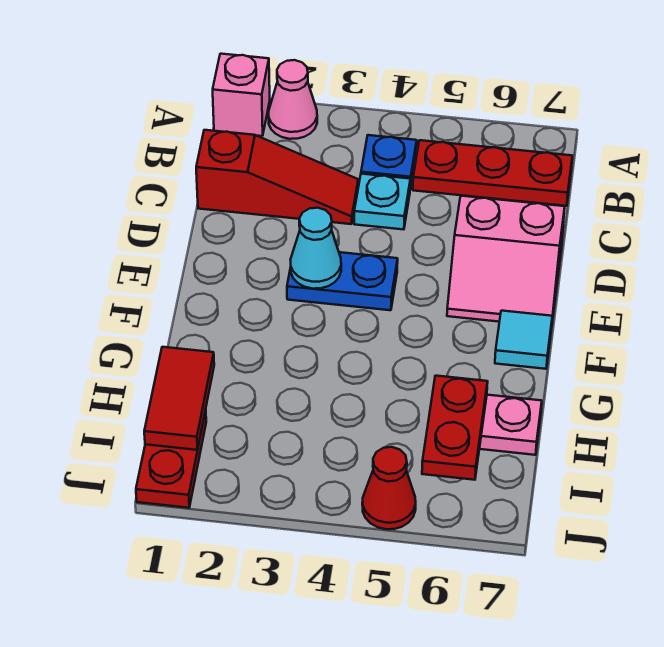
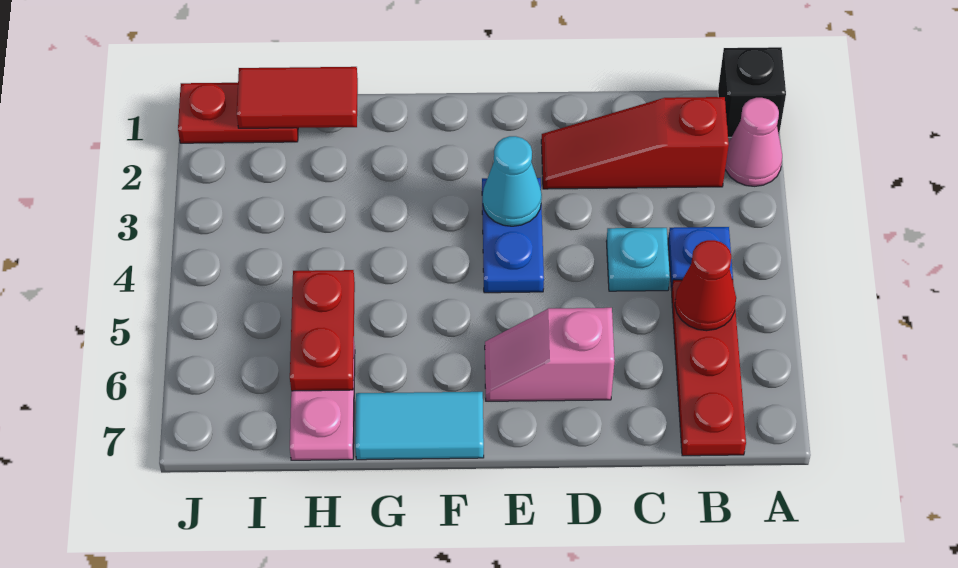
pink brick A1 level 1 -> black brick A1 level 1
red slope C1:C3 level 1 top 1 -> red slope B2:D2 level 1 top B
pink slope D6:E7 level 1 top D -> pink slope D6:E6 level 1 top D
cyan tile F7 level 1 -> cyan tile F7:G7 level 1
red plate H6:I6 level 2 -> red plate H5:H6 level 2
red cone J5 level 1 -> red cone B5 level 2

